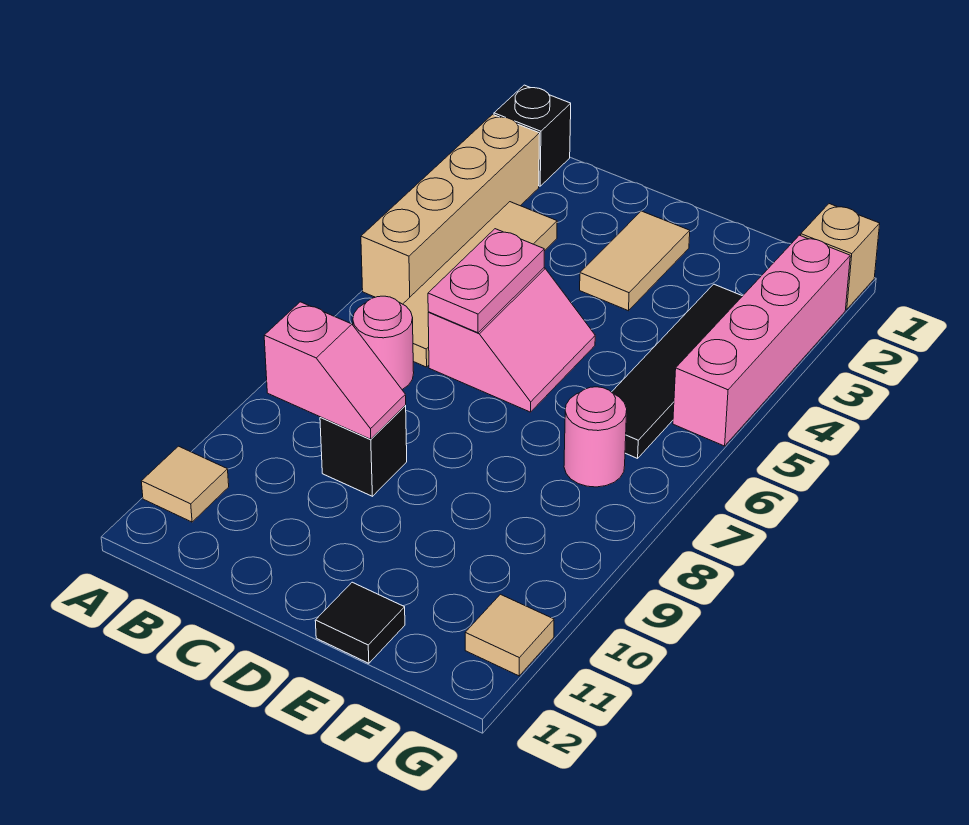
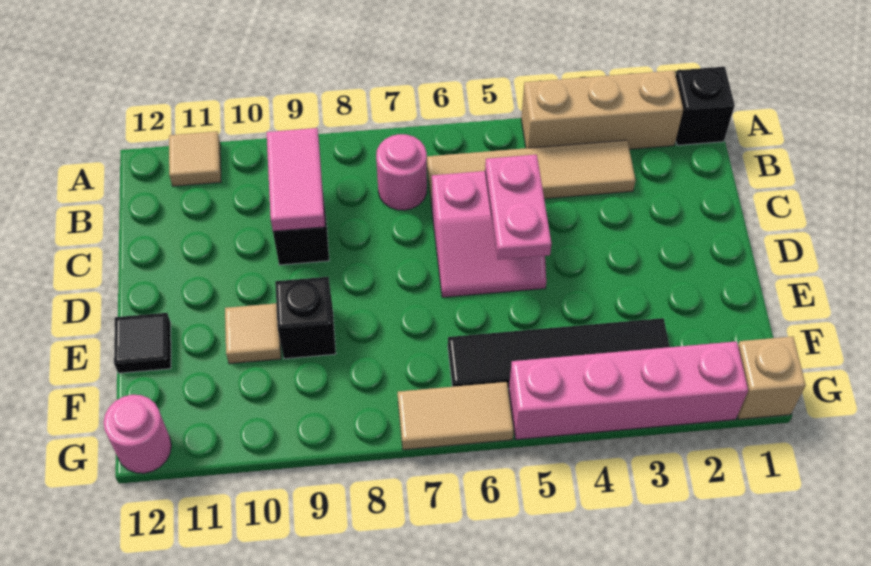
tan brick A2:A5 level 1 -> tan brick A2:A4 level 1
pink slope B9:C9 level 2 top B -> pink tile B9:C9 level 2
pink plate C5:C6 level 2 -> pink plate C5:D5 level 2
tan tile D2:D3 level 1 -> tan tile G6:G7 level 1
none -> black brick E9 level 1
pink round brick F7 level 1 -> pink round brick G12 level 1
tan tile G11 level 1 -> tan tile E10 level 1

